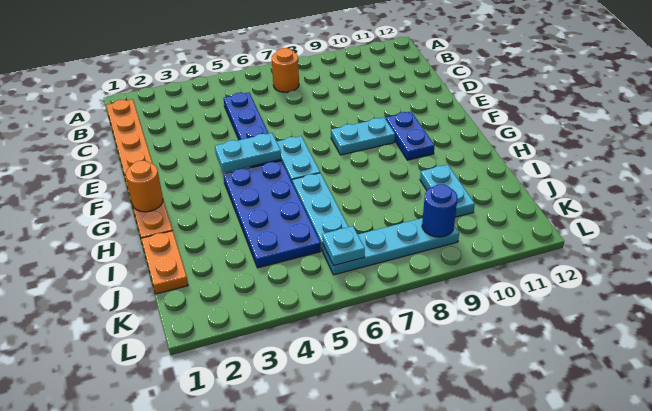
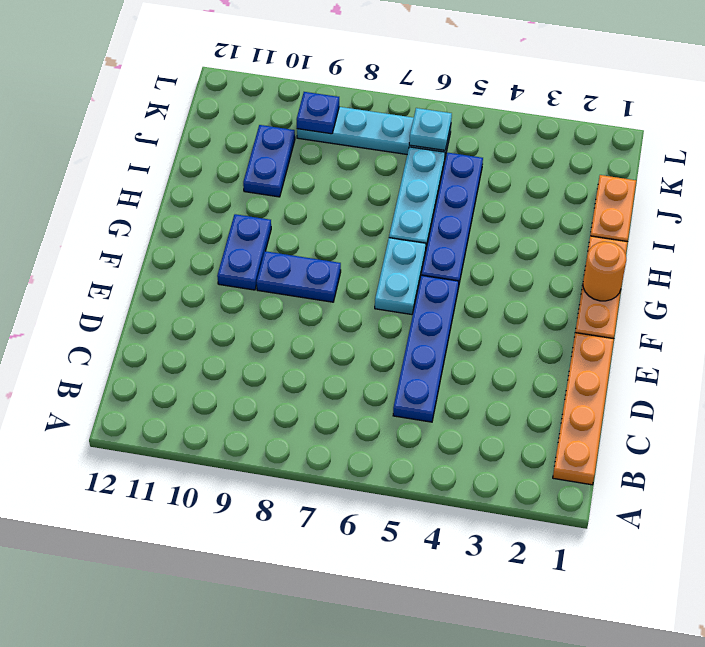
orange round brick B7 level 1 -> none
cyan plate F4:F5 level 2 -> none
cyan plate F8:F9 level 1 -> blue plate F8:F9 level 1
blue plate G4:J5 level 1 -> blue plate G5:J5 level 1
cyan plate I10:J10 level 1 -> blue plate I10:J10 level 1
blue round brick K9 level 2 -> blue plate K9 level 2

